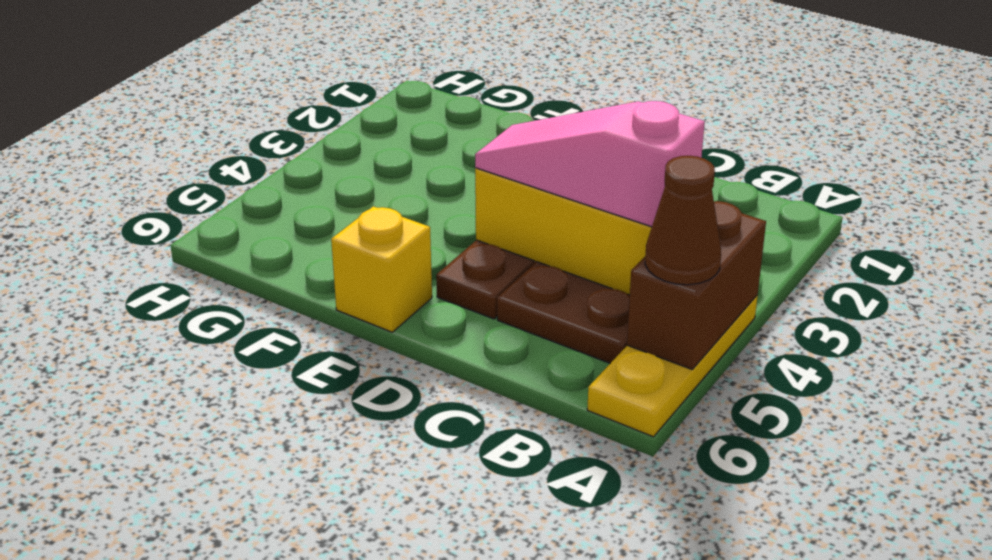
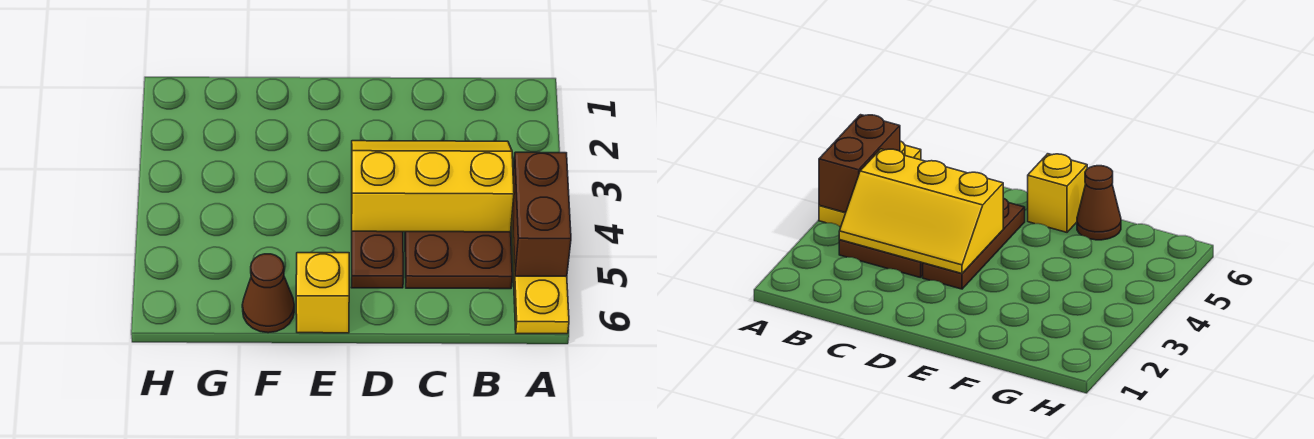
brown cone A5 level 3 -> brown cone F6 level 1
pink slope B4:D4 level 3 top B -> none

